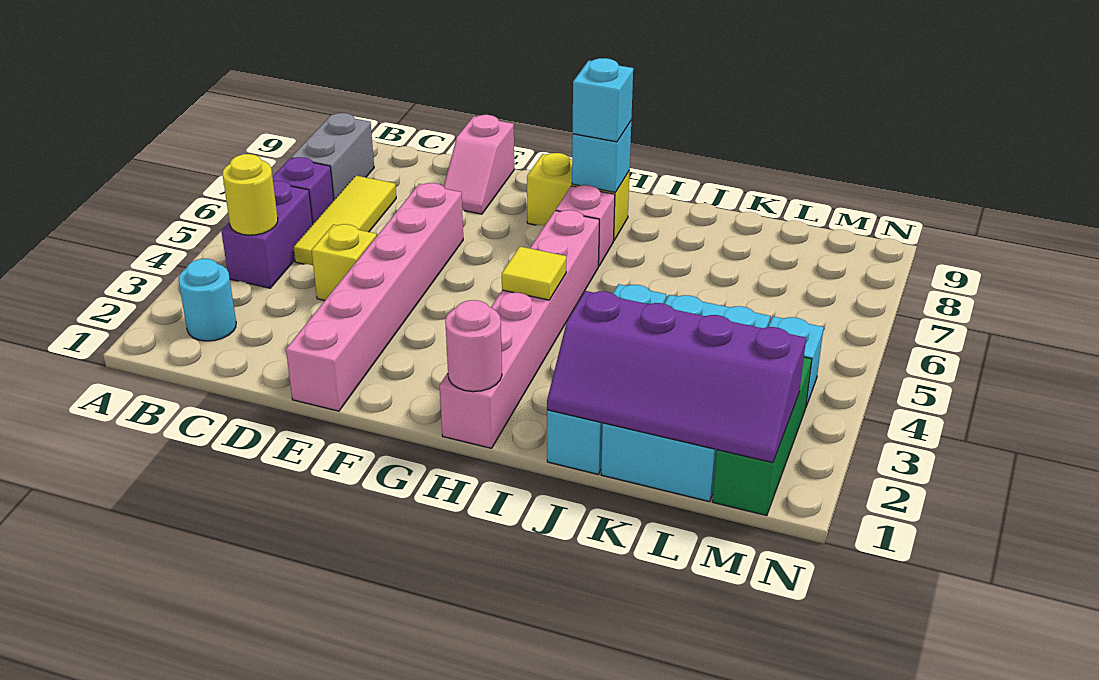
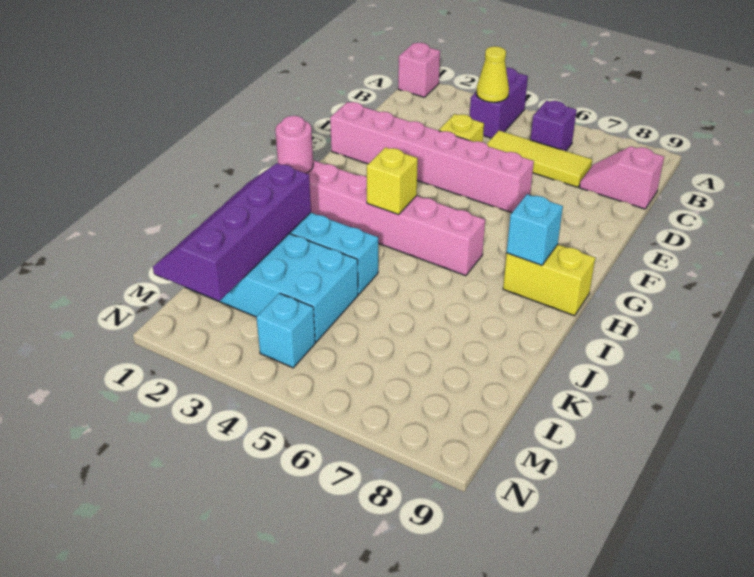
cyan round brick B2 level 1 -> none
purple brick B4:B5 level 1 -> purple brick A4:B4 level 1
yellow round brick B4 level 2 -> yellow cone B4 level 2
grey brick B7:B8 level 1 -> none
pink slope E8:E9 level 1 top 9 -> pink slope C8:C9 level 1 top 9
yellow brick G8:H8 level 1 -> yellow brick H8:H9 level 1
yellow tile H4 level 2 -> yellow brick H4 level 2
pink brick H7 level 1 -> pink brick A1 level 1
cyan brick H8 level 3 -> none
green brick M1:M3 level 1 -> none

